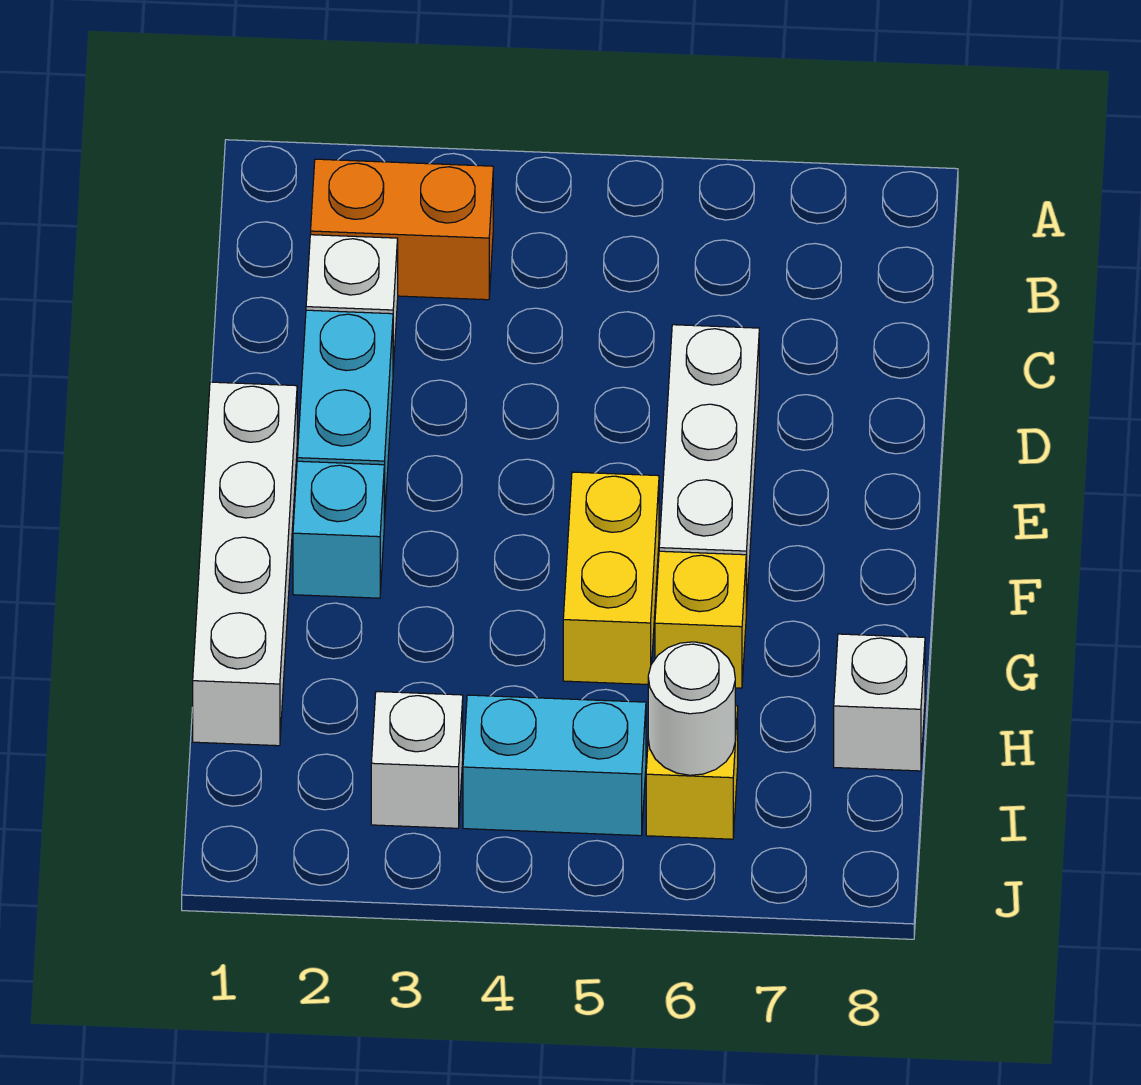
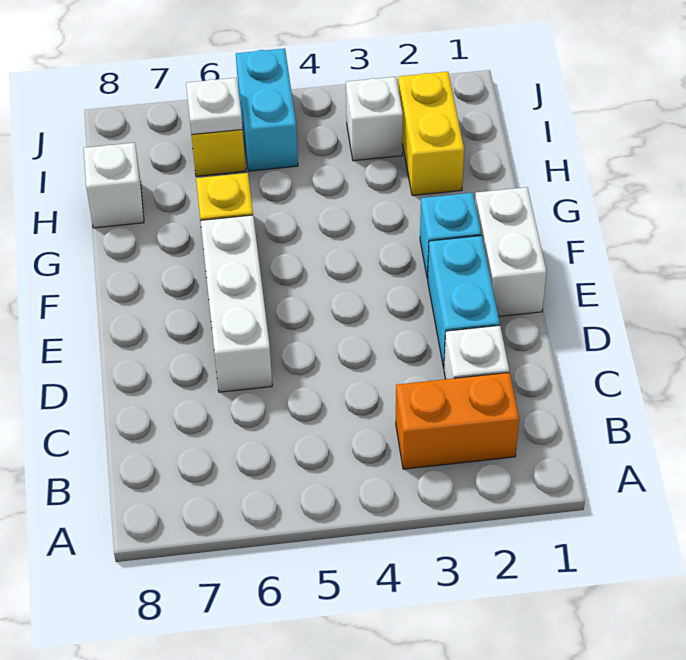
white brick E1:H1 level 1 -> white brick E1:F1 level 1
yellow brick F5:G5 level 1 -> yellow brick H2:I2 level 1
cyan brick I4:I5 level 1 -> cyan brick I5:J5 level 1
white round brick I6 level 2 -> white plate I6 level 2

